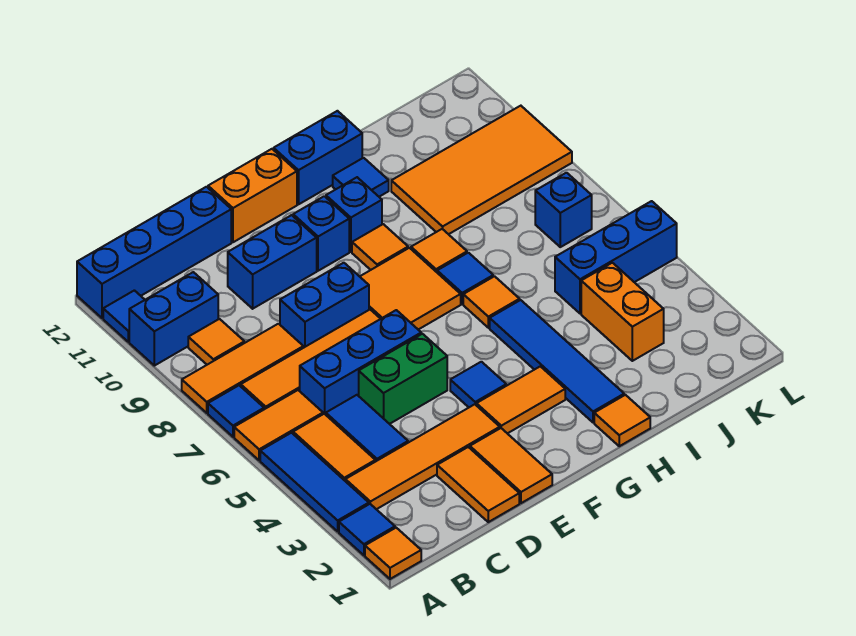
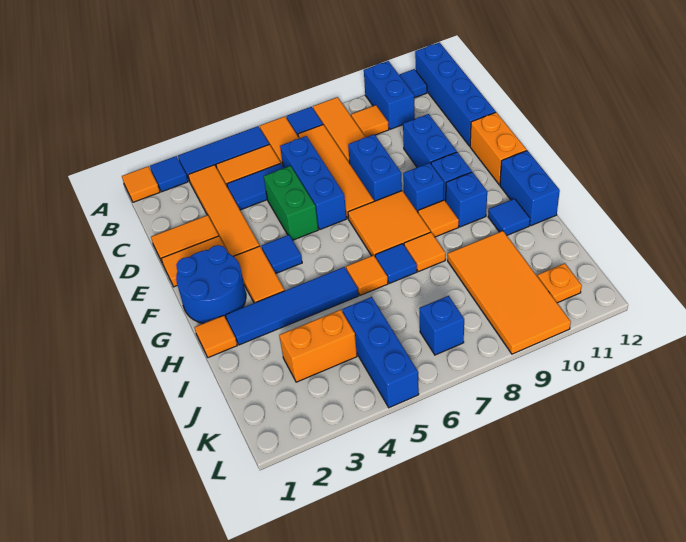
none -> blue round brick F1:G2 level 1
none -> blue brick F9 level 1
none -> orange plate K11 level 1

